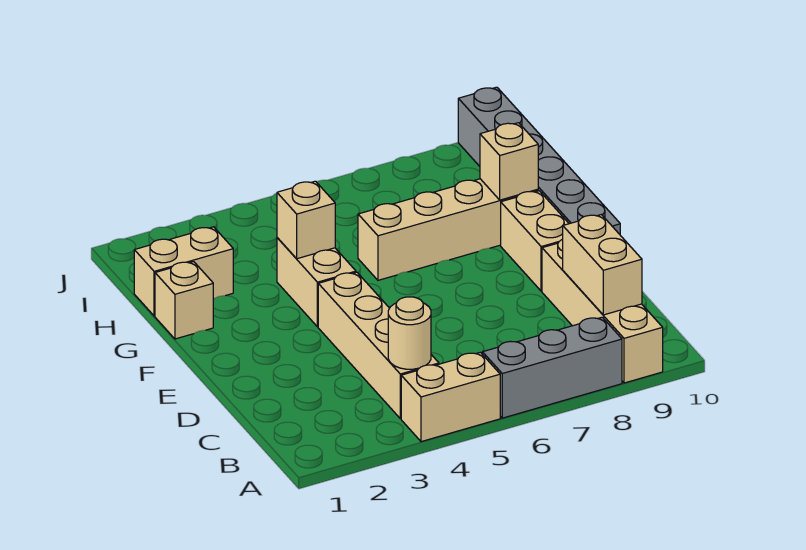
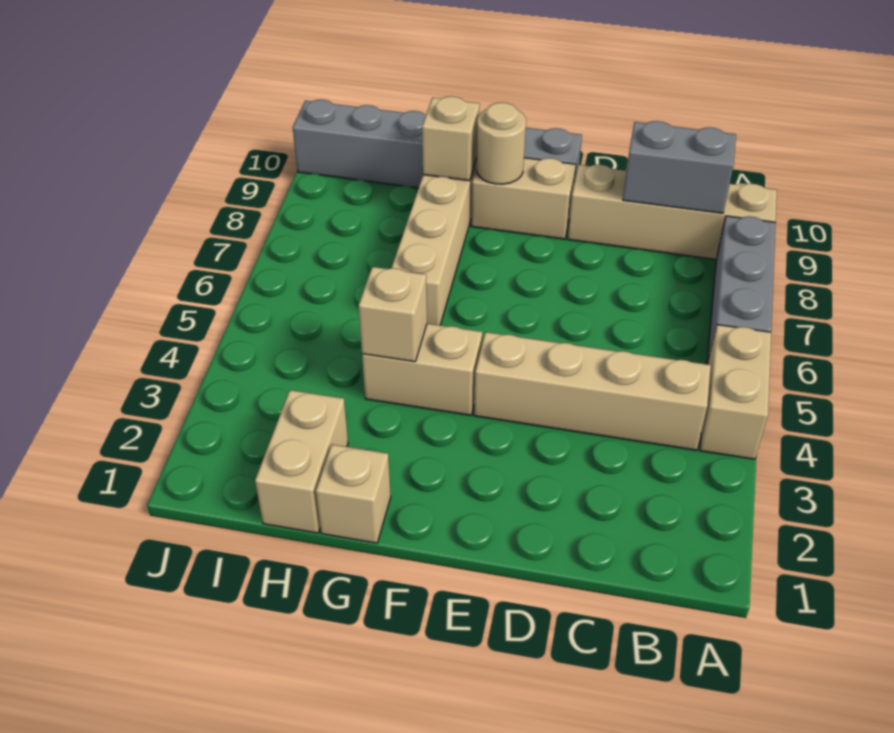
tan round brick B4 level 2 -> tan round brick F9 level 2
tan brick B9:C9 level 2 -> grey brick B9:C9 level 2

